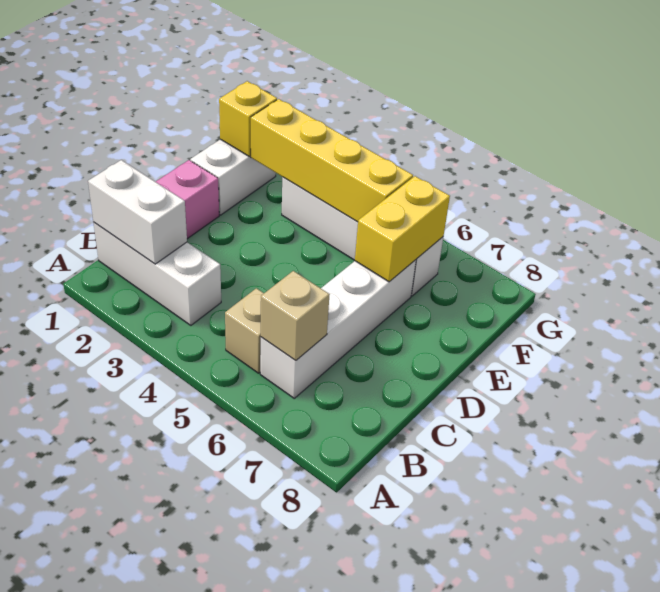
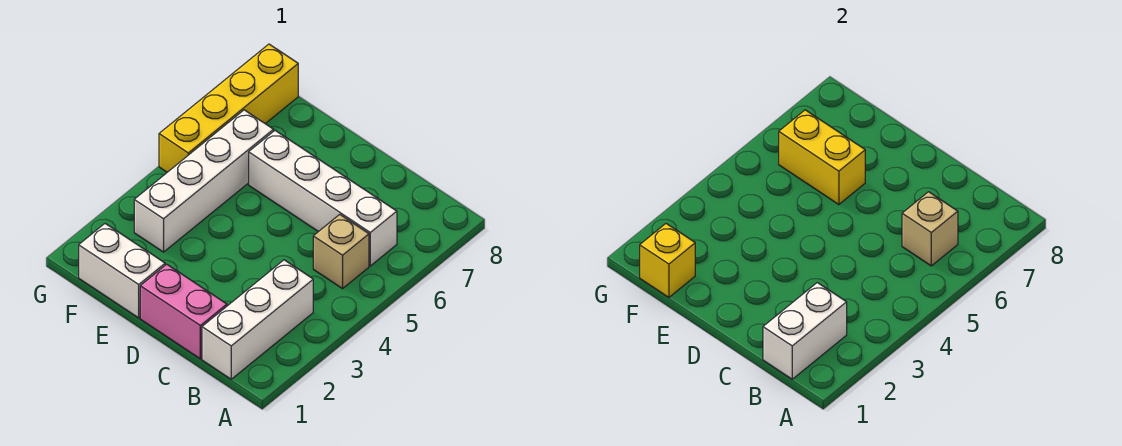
yellow brick F2:F5 level 2 -> yellow brick G5:G8 level 1

